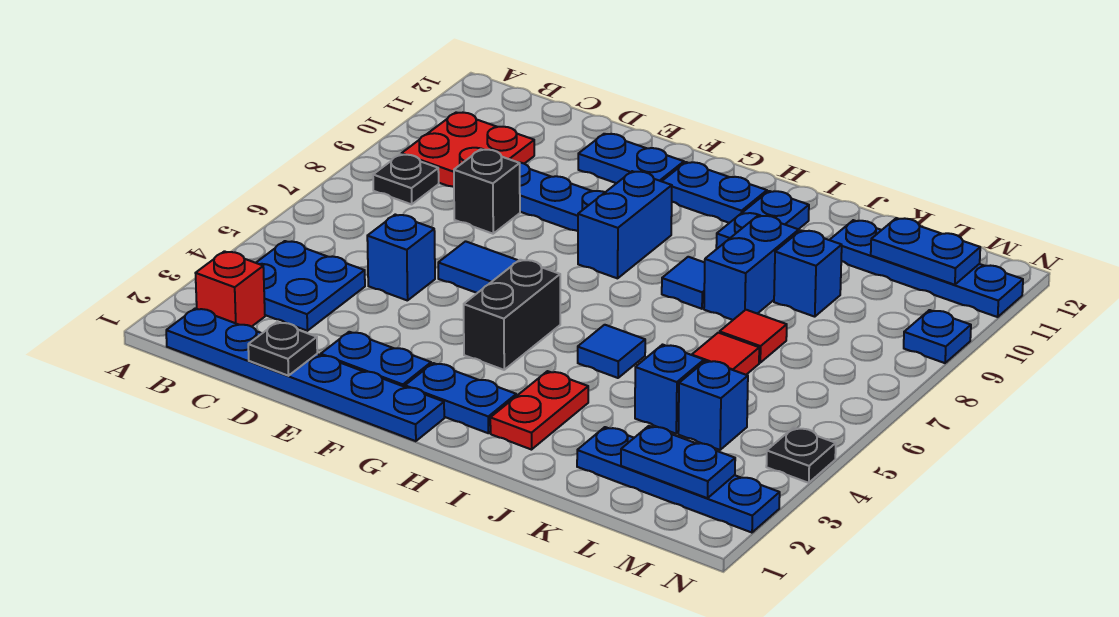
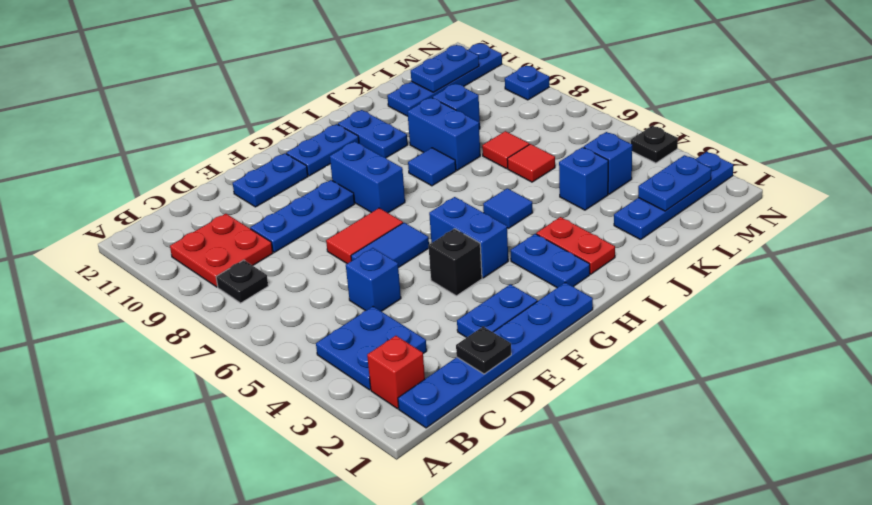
black brick D8 level 1 -> black brick F4 level 1
none -> red tile E7:F7 level 1
blue plate G2:H2 level 1 -> blue plate H2:H3 level 1
black brick G4:G5 level 1 -> blue brick G4:G5 level 1

